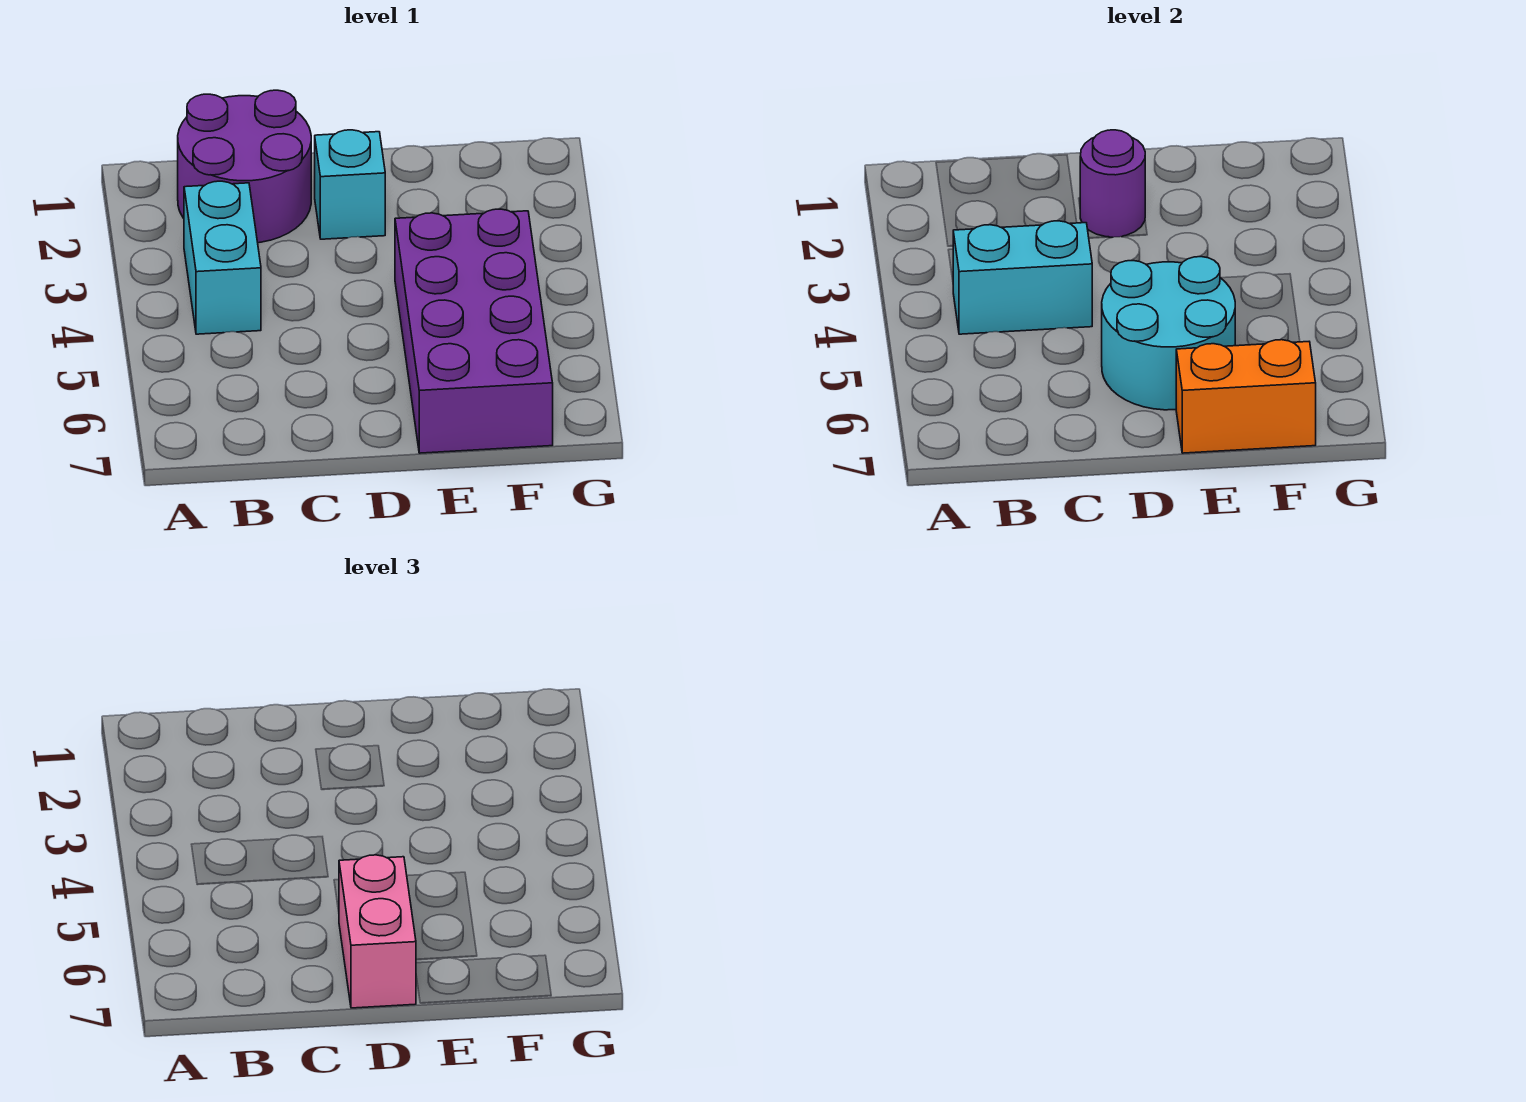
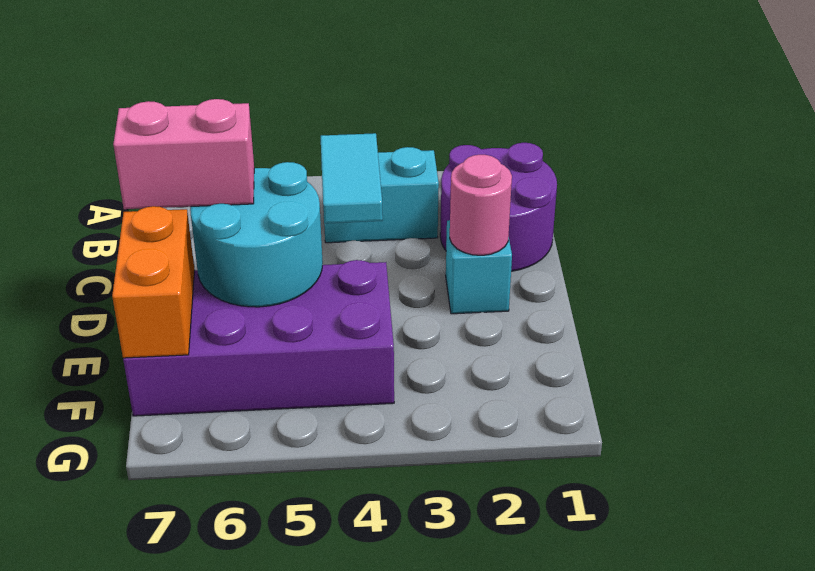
cyan brick B4:C4 level 2 -> cyan tile B4:C4 level 2
purple round brick D2 level 2 -> pink round brick D2 level 2

